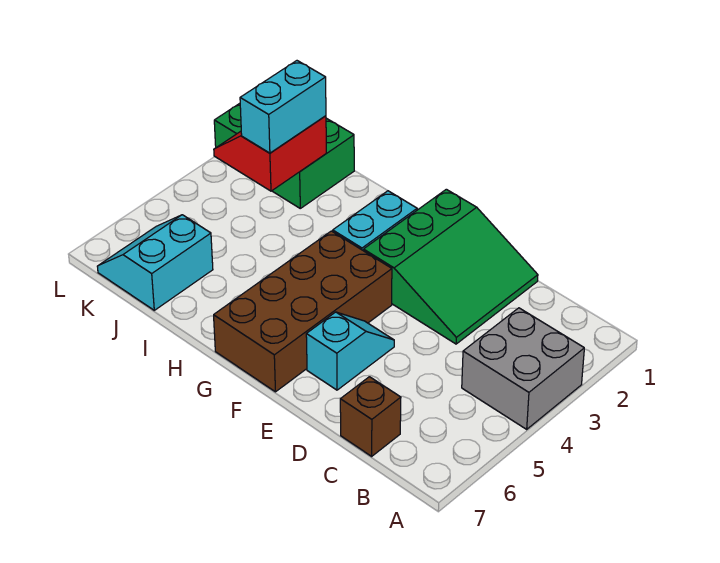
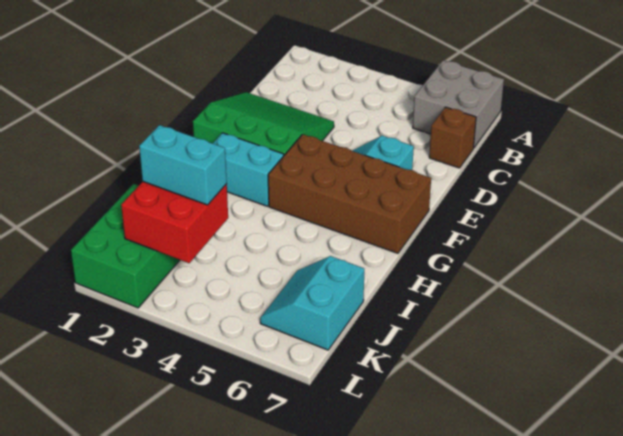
grey brick A3:B4 level 1 -> grey brick A6:B7 level 1
red slope J2:K3 level 2 top J -> red brick J2:K3 level 2
cyan slope J6:K7 level 1 top J -> cyan slope J6:K7 level 1 top 7

